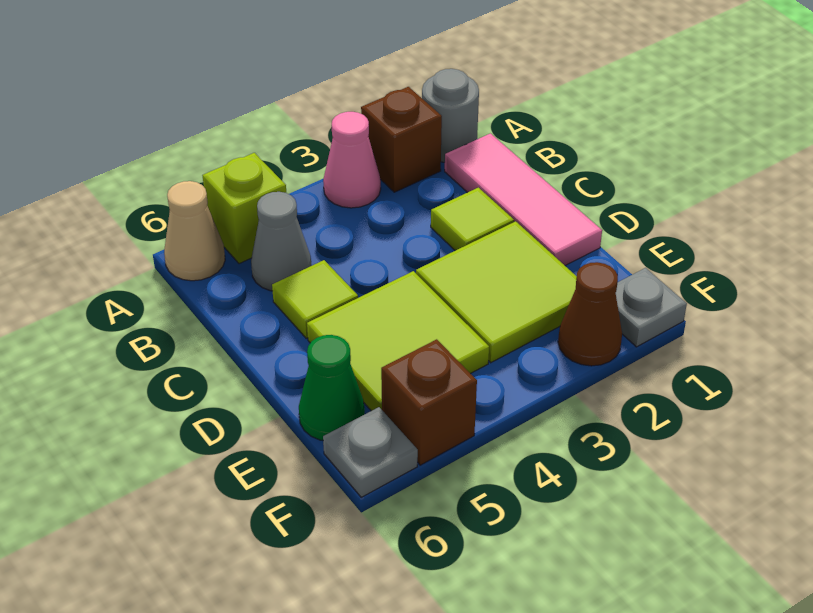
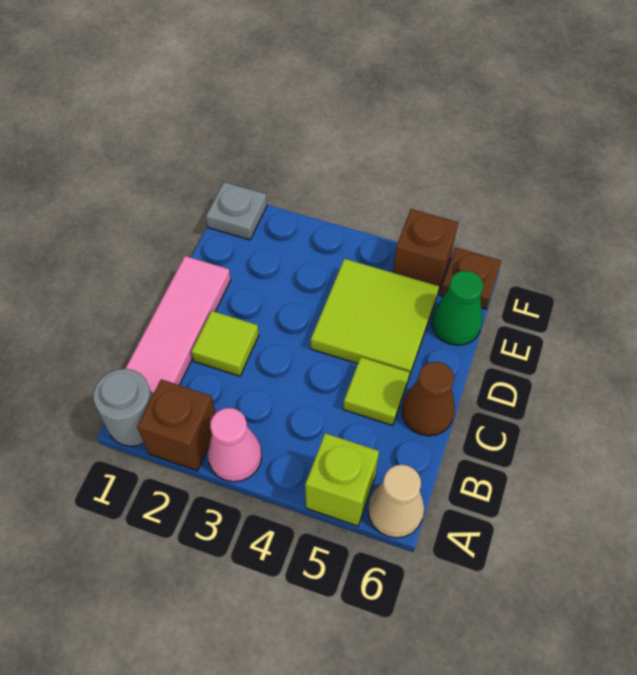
grey cone B5 level 1 -> none
lime tile D2:E3 level 1 -> none
brown cone F2 level 1 -> brown cone C6 level 1
grey plate F6 level 1 -> brown plate F6 level 1

